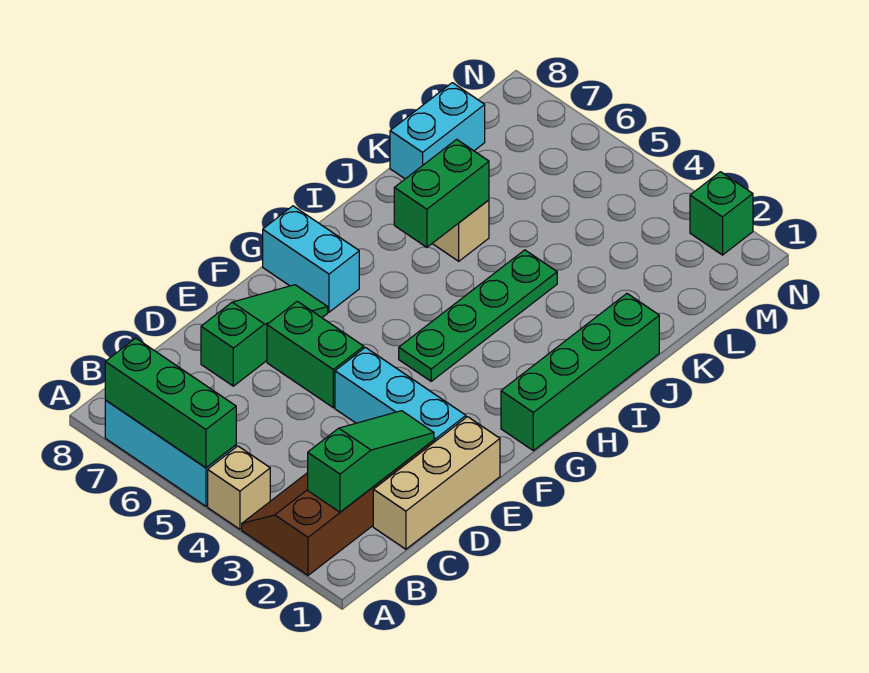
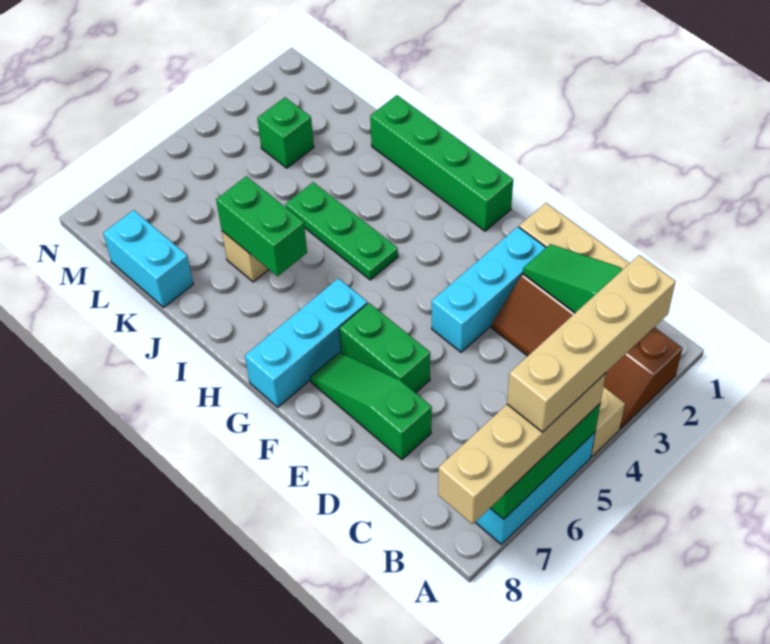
none -> tan brick A3:A6 level 4
none -> tan brick A5:A8 level 3
green brick E5:E6 level 1 -> green brick E6:F6 level 1
green plate G4:J4 level 1 -> green plate H4:J4 level 1
cyan brick G7:G8 level 1 -> cyan brick G6:G8 level 1
green brick N2 level 1 -> green brick L3 level 1

